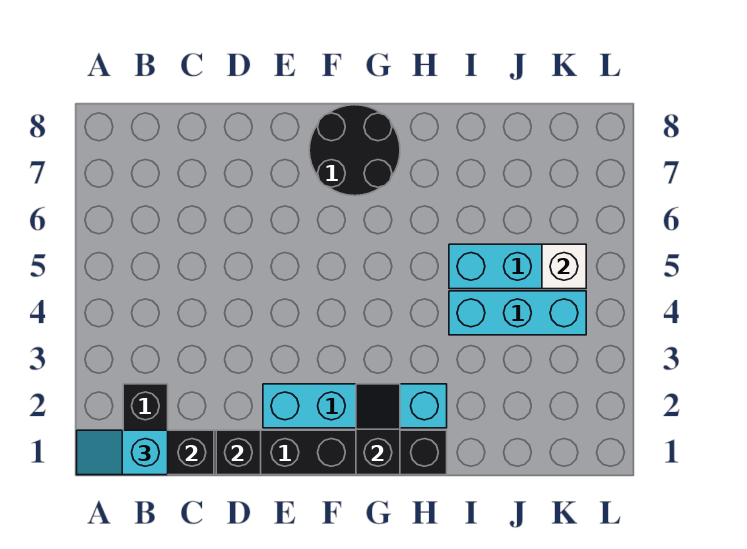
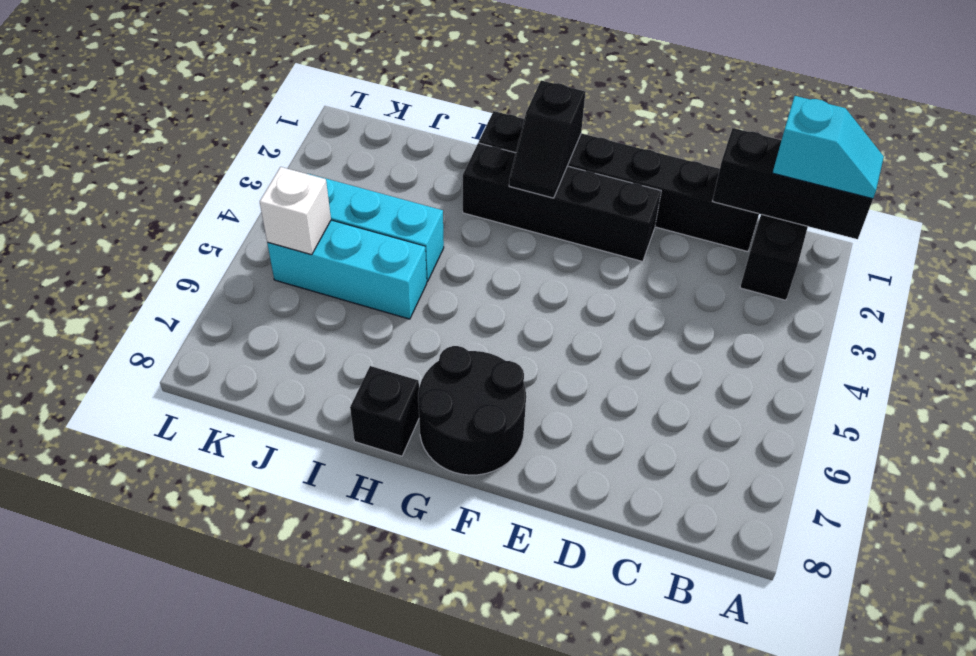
black brick D1 level 2 -> black brick H8 level 1
cyan brick E2:H2 level 1 -> black brick E2:H2 level 1

